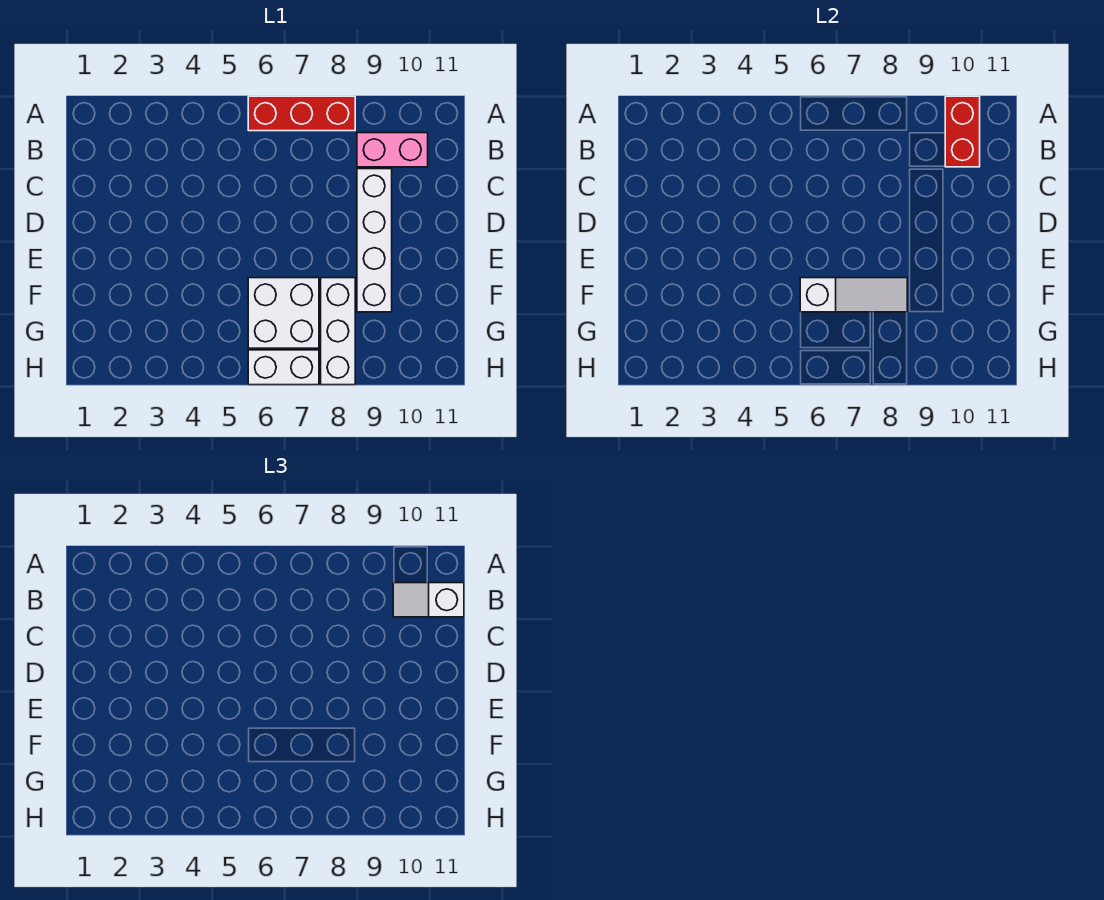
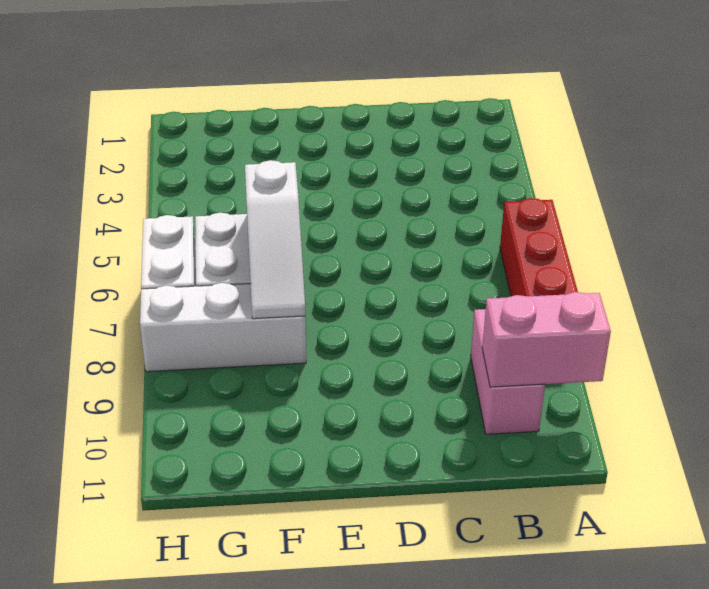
red brick A10:B10 level 2 -> pink brick A10:B10 level 2
white slope B10:B11 level 3 top 11 -> none
white brick C9:F9 level 1 -> none

